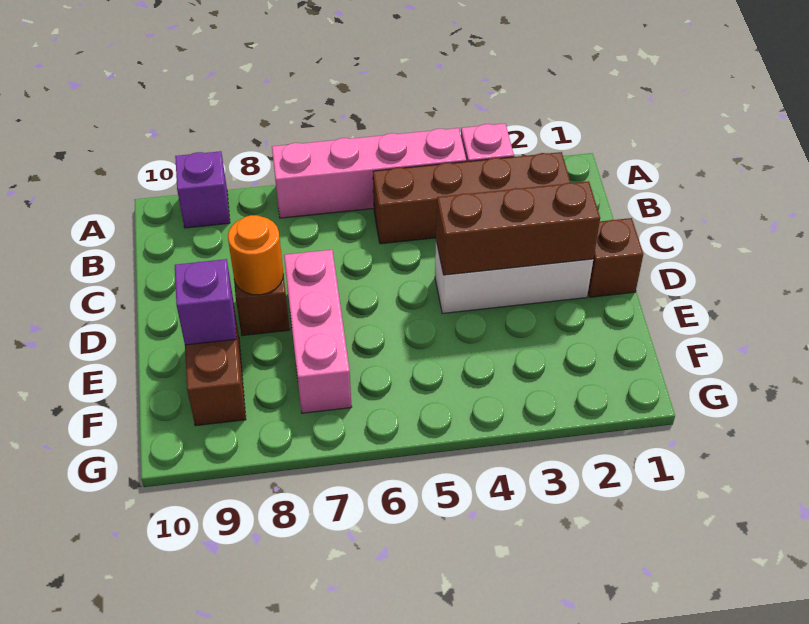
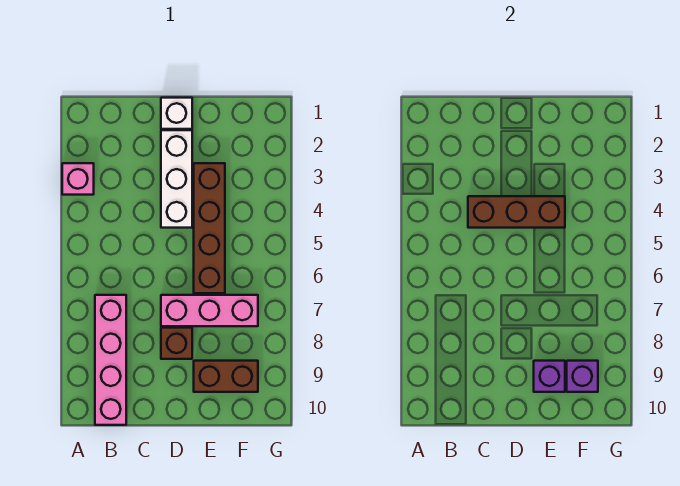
pink brick A4:A7 level 1 -> pink brick B7:B10 level 1
purple brick A9 level 1 -> purple brick F9 level 2
brown brick B2:B5 level 1 -> brown brick E3:E6 level 1
brown brick D1 level 1 -> white brick D1 level 1
brown brick D2:D4 level 2 -> brown brick C4:E4 level 2
orange round brick D8 level 2 -> none

